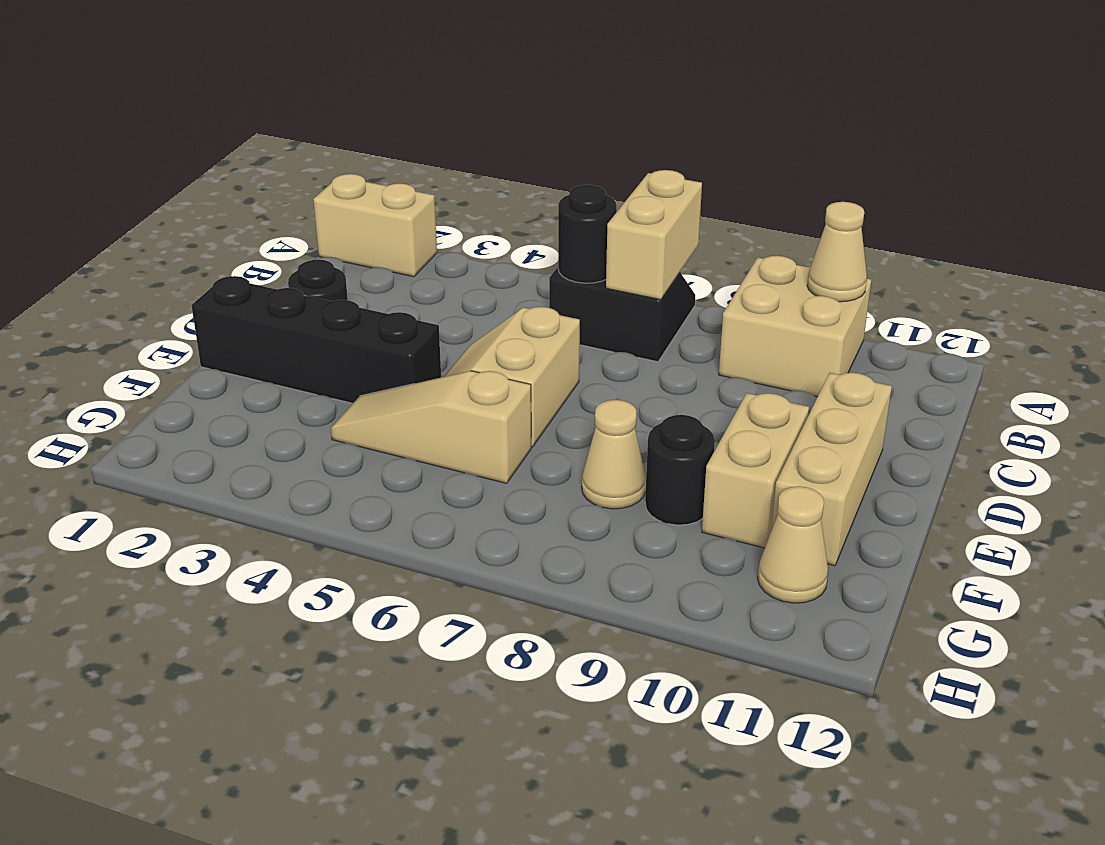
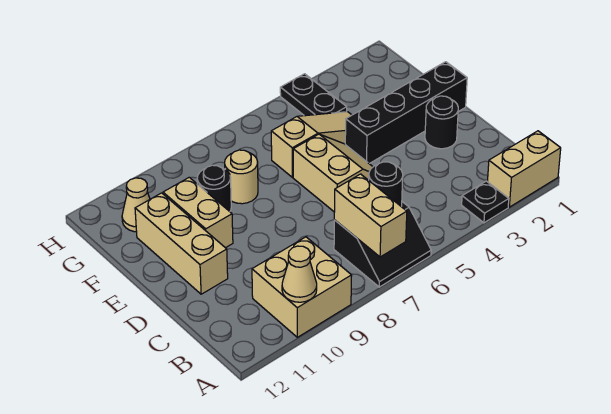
none -> black plate A3 level 1
tan cone F8 level 1 -> tan round brick F8 level 1
none -> black plate G4:H4 level 1

